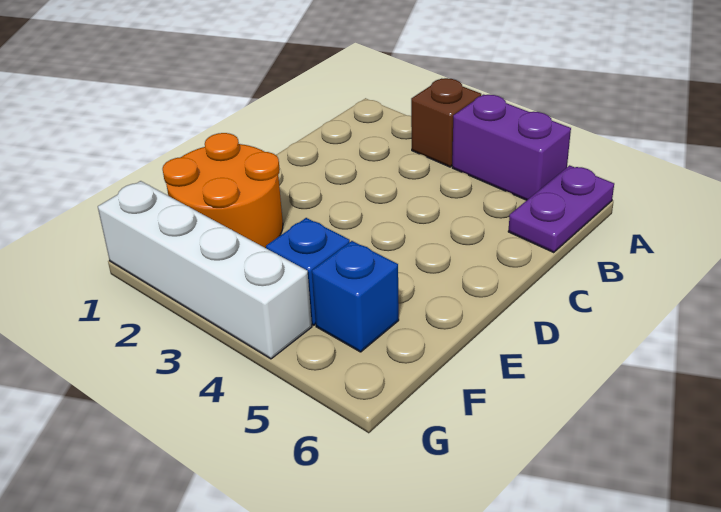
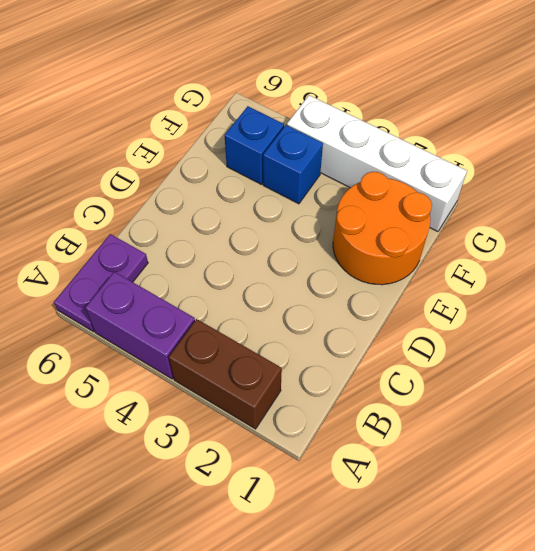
brown brick A3 level 1 -> brown brick A2:A3 level 1

